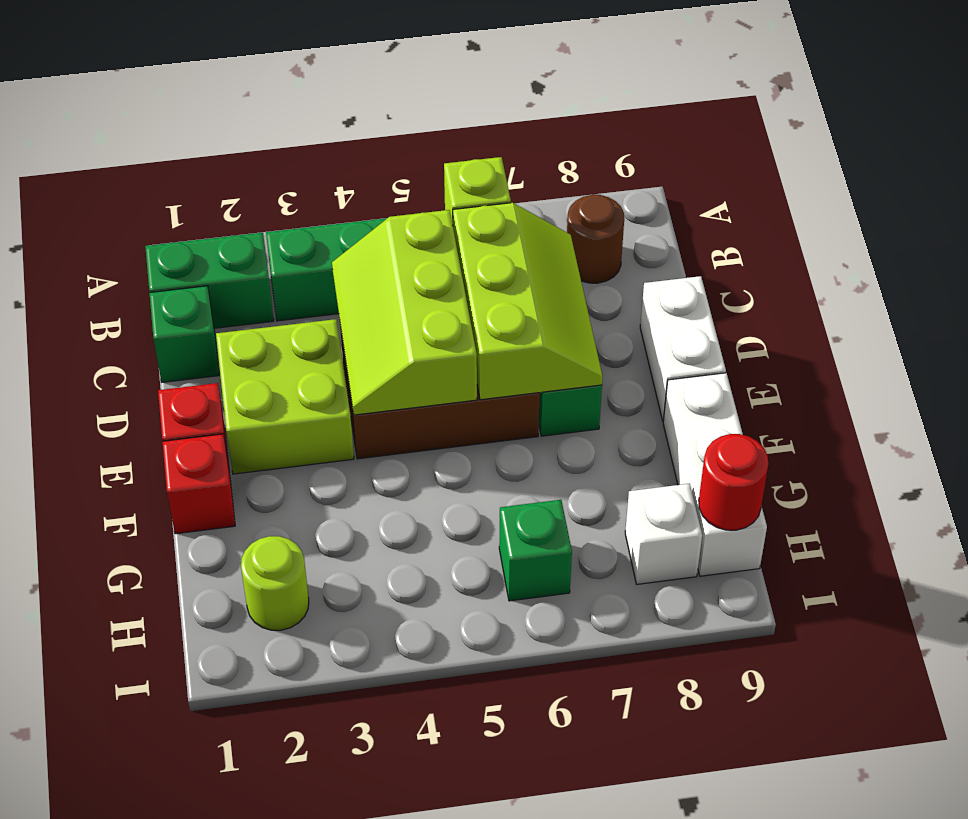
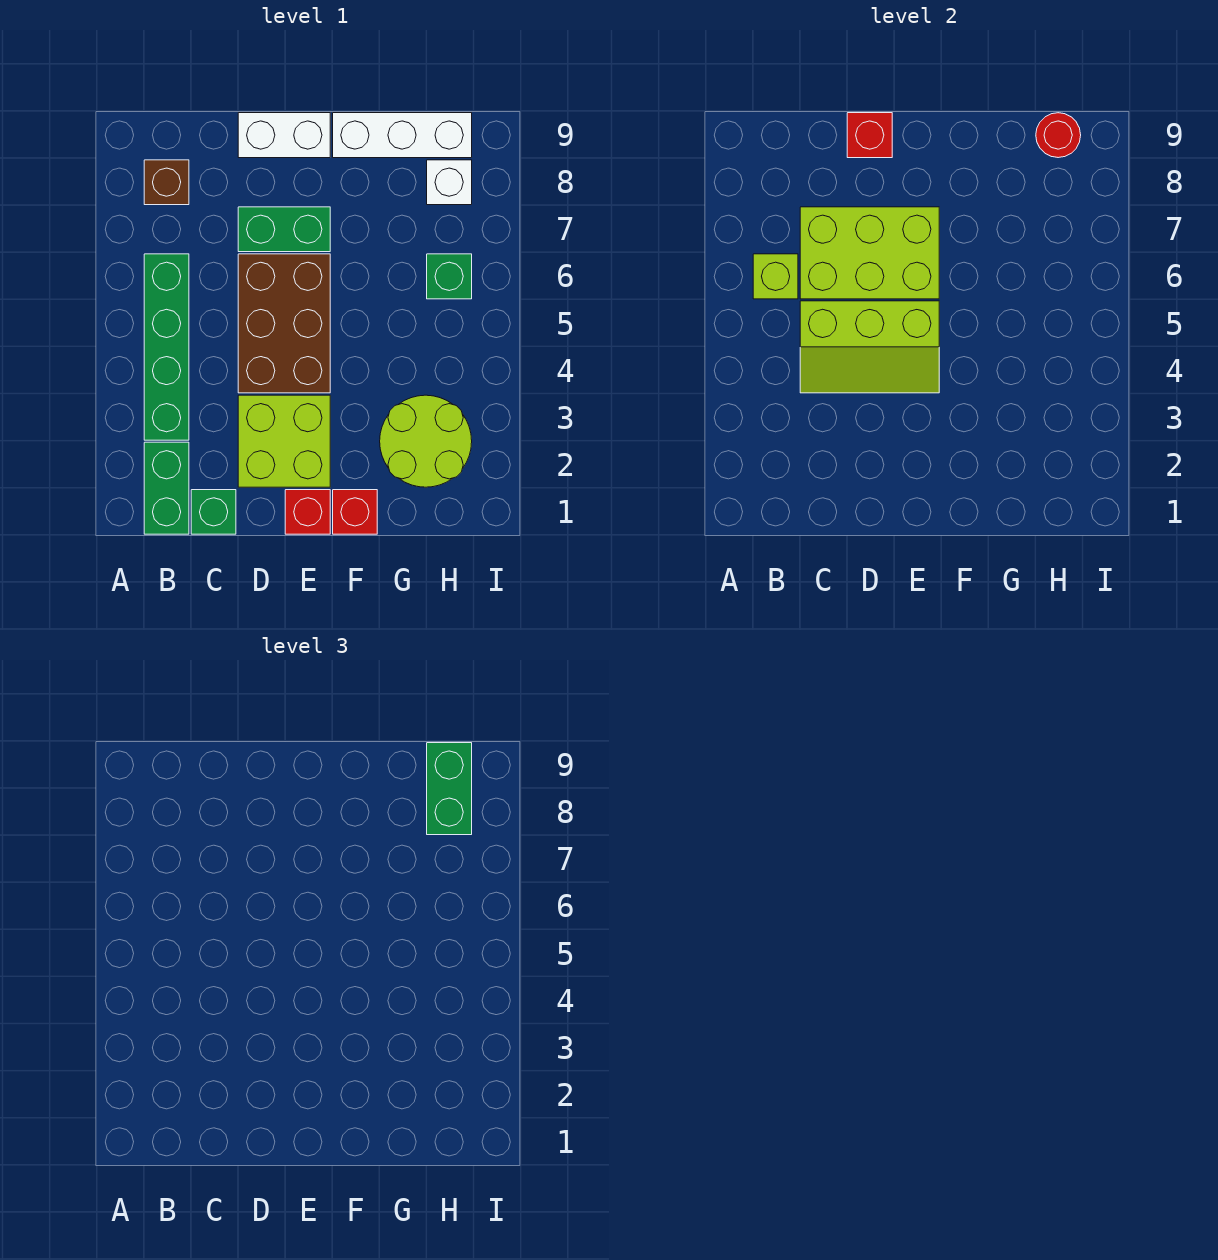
brown round brick B8 level 1 -> brown brick B8 level 1
lime slope C6:E7 level 2 top 6 -> lime brick C6:E7 level 2
none -> red brick D9 level 2
lime round brick H2 level 1 -> lime round brick G2:H3 level 1
none -> green brick H8:H9 level 3

